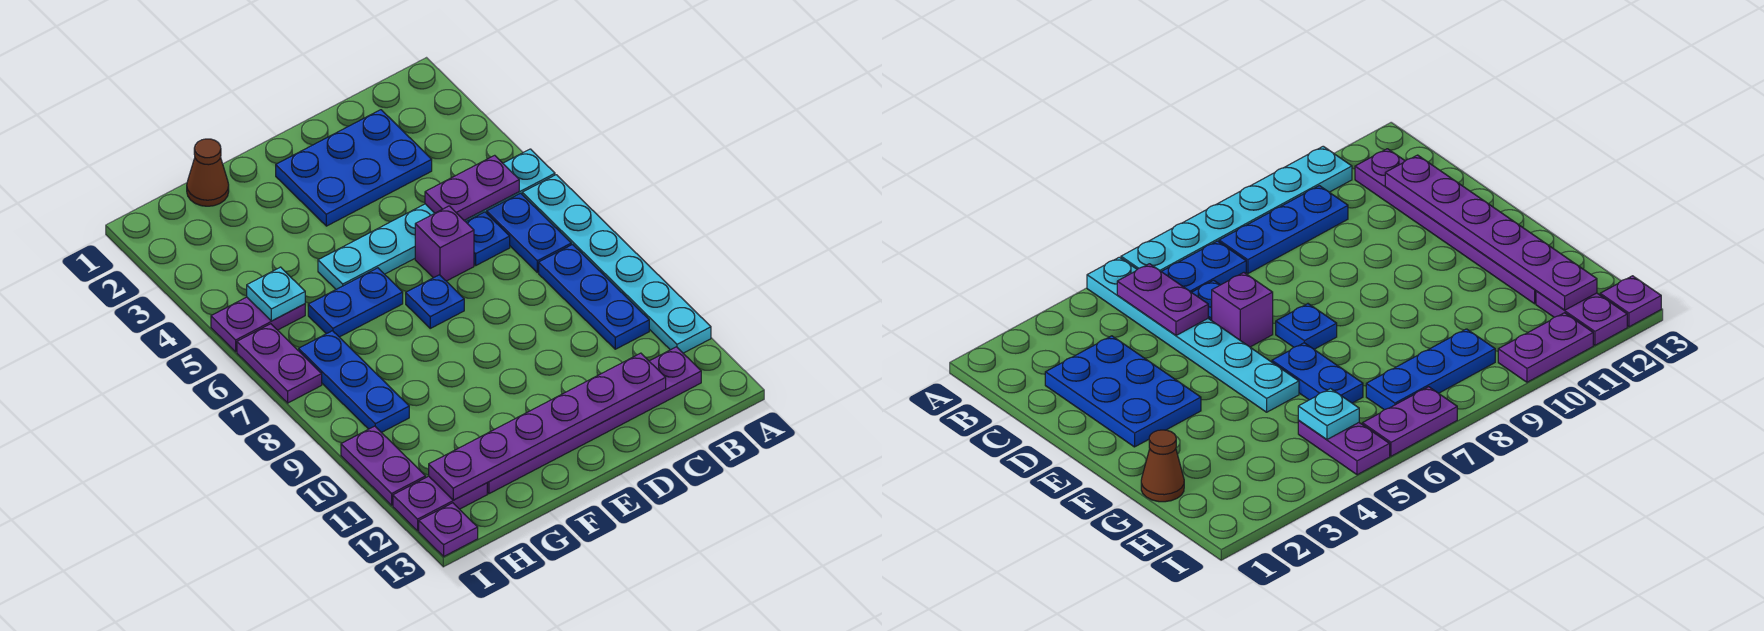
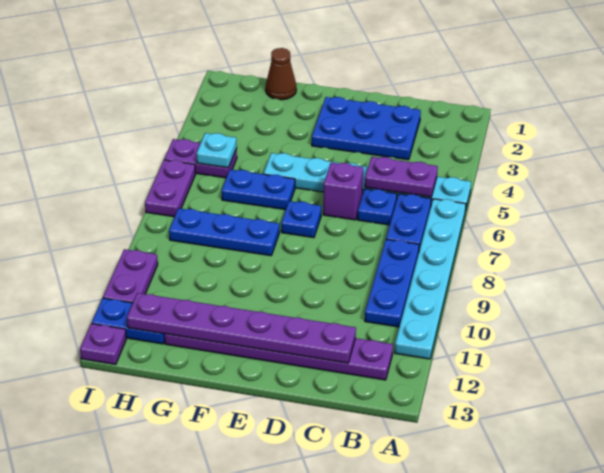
blue plate H7:H9 level 1 -> blue plate F8:H8 level 1
purple plate H12:I12 level 1 -> blue plate H12:I12 level 1

